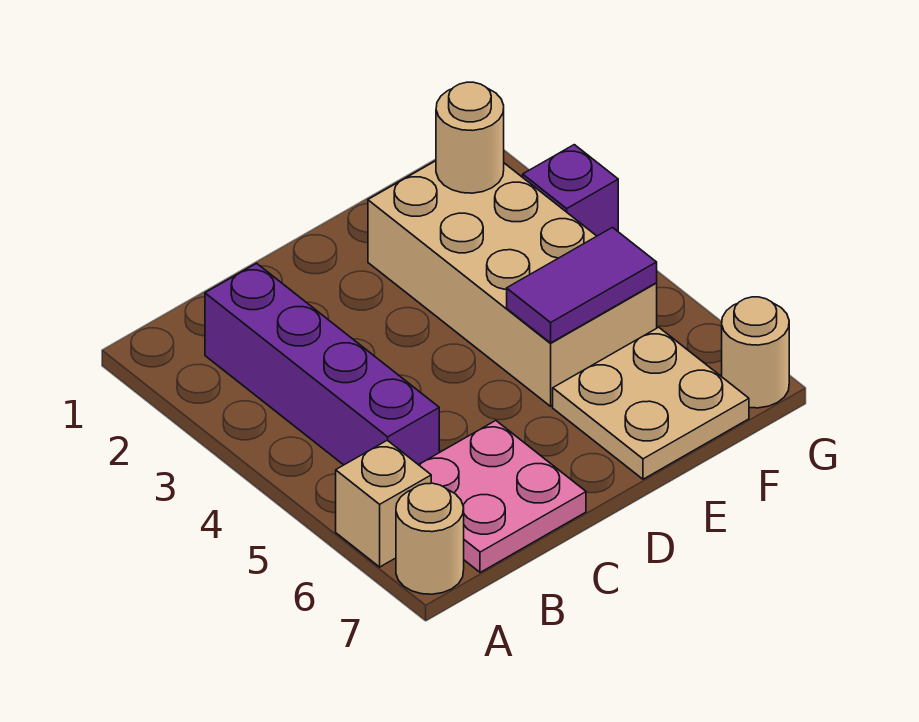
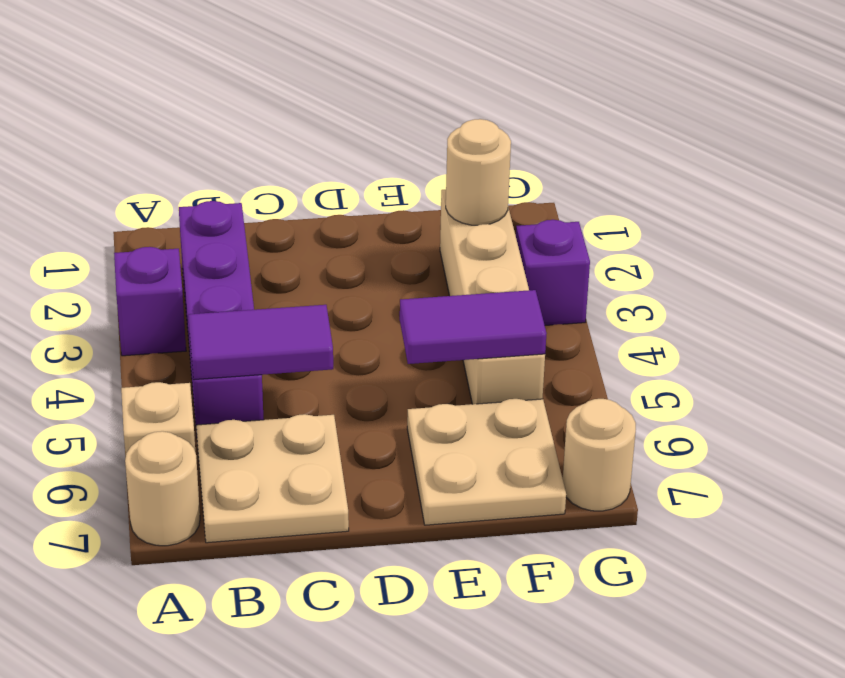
none -> purple brick A3 level 1
none -> purple tile B5:C5 level 2
pink plate B6:C7 level 1 -> tan plate B6:C7 level 1
tan brick E2:F5 level 1 -> tan brick F2:F5 level 1

